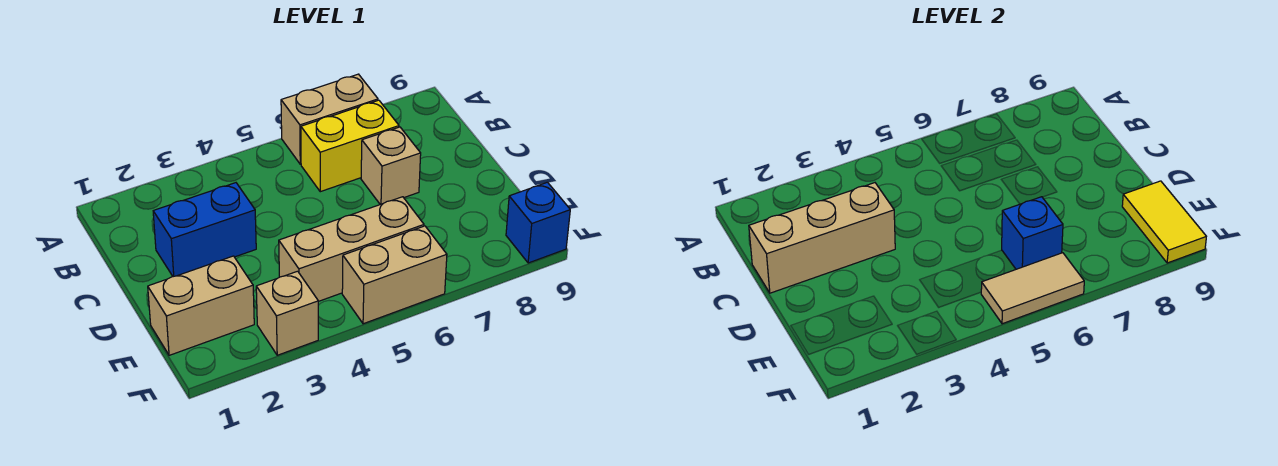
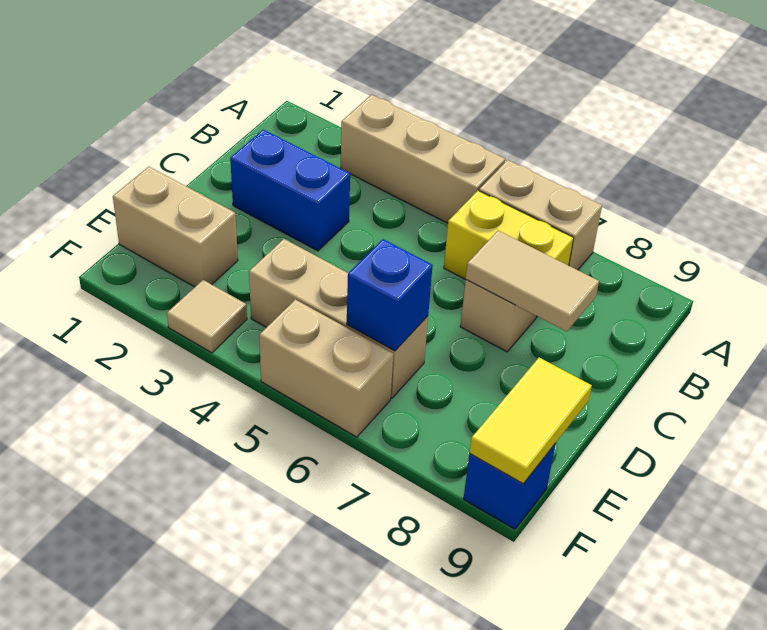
tan brick C1:C3 level 2 -> tan brick A3:A5 level 1
tan brick F3 level 1 -> tan tile F3 level 1
tan tile F5:F6 level 2 -> tan tile C7:C8 level 2

